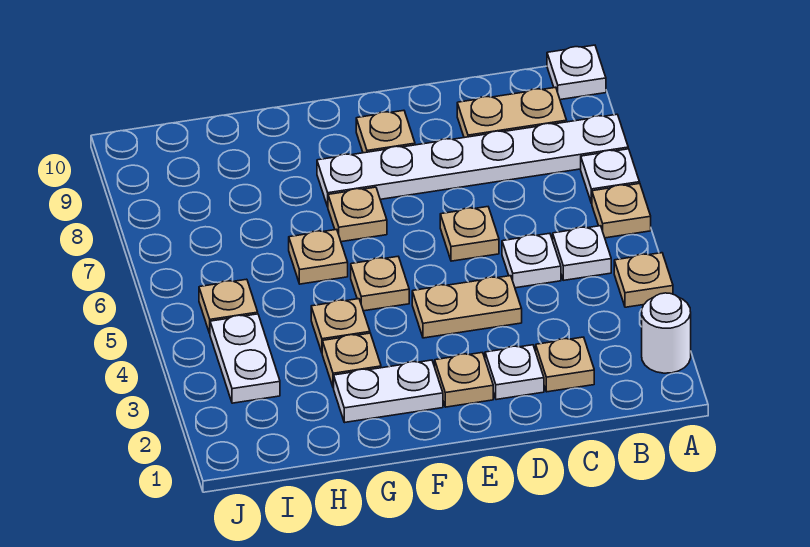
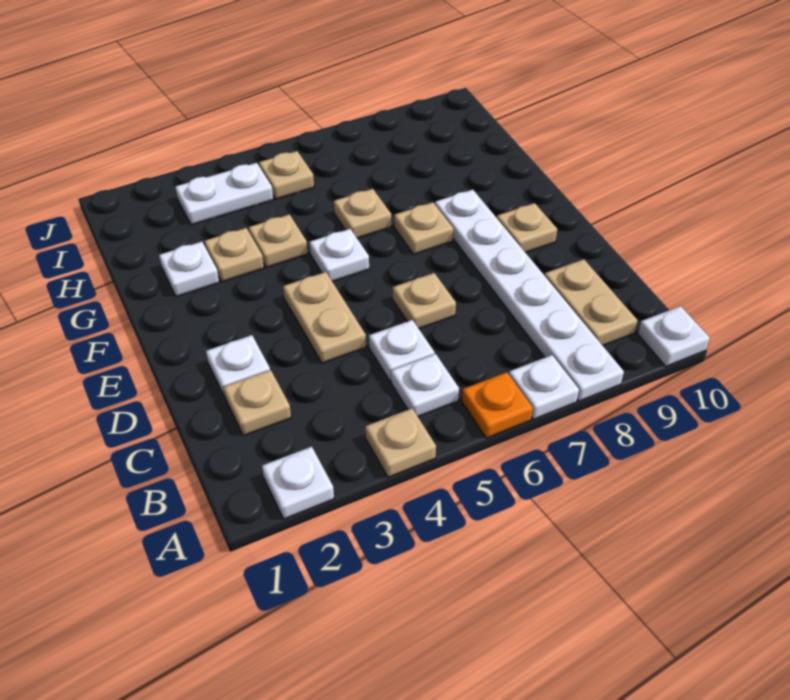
white round brick A2 level 1 -> white plate A2 level 1
tan plate A6 level 1 -> orange plate A6 level 1
tan plate E2 level 1 -> none
white plate F2:G2 level 1 -> white plate G2 level 1
tan plate F5 level 1 -> white plate F5 level 1

